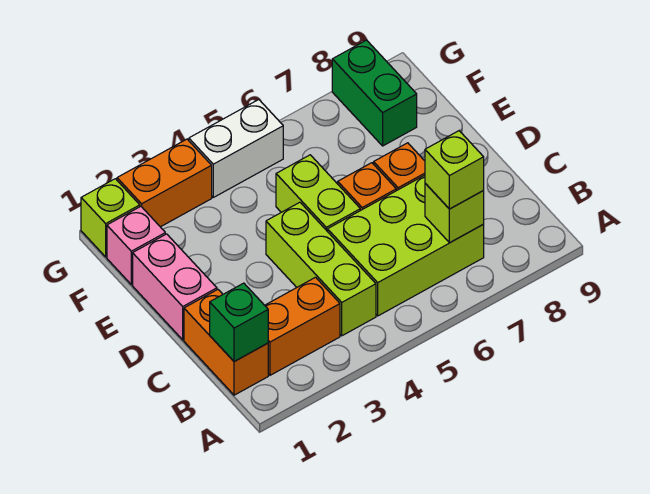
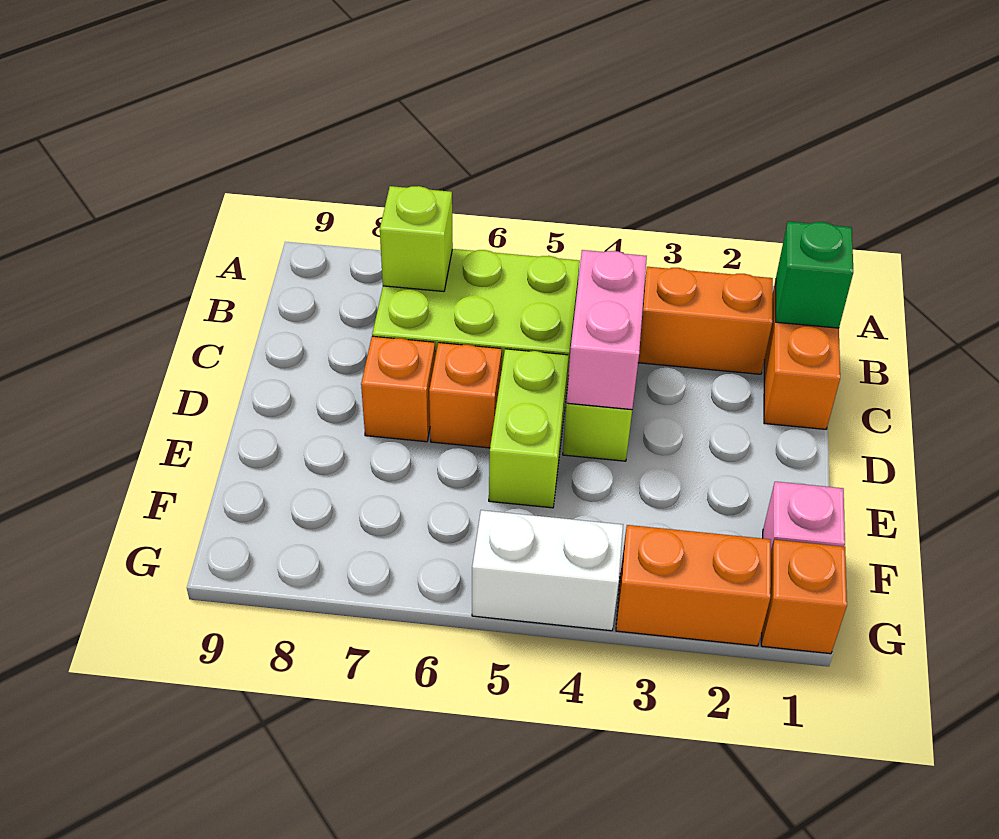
lime brick B7 level 3 -> none
pink brick D1:E1 level 1 -> pink brick C4:D4 level 2
green brick F8:G8 level 1 -> none
lime brick G1 level 1 -> orange brick G1 level 1

